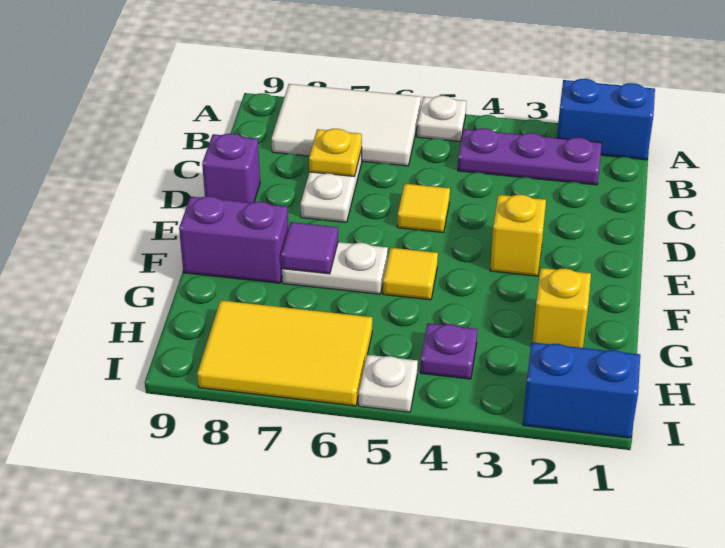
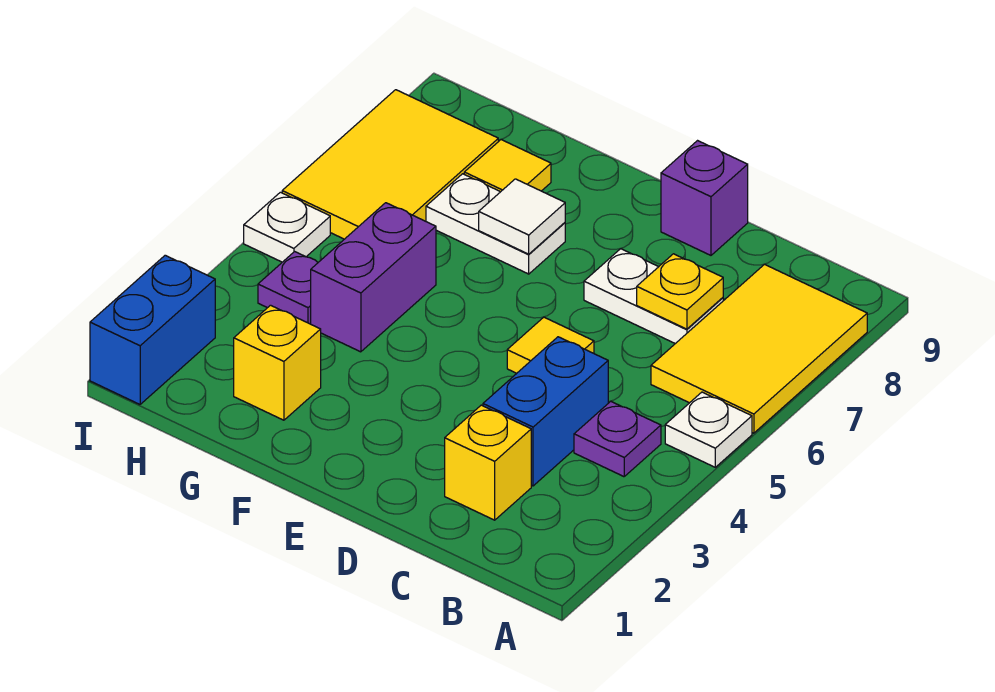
blue brick A1:A2 level 1 -> blue brick C3:C4 level 1
white tile A6:B8 level 1 -> yellow tile A6:B8 level 1
purple plate B2:B4 level 1 -> purple plate B4 level 1
yellow brick E3 level 1 -> yellow brick C2 level 1
yellow tile F5 level 1 -> yellow tile G8 level 1
white plate F6:F7 level 1 -> white plate F7:G7 level 1
purple tile F7 level 2 -> white tile F7 level 2
purple brick F8:F9 level 1 -> purple brick G4:G5 level 1

